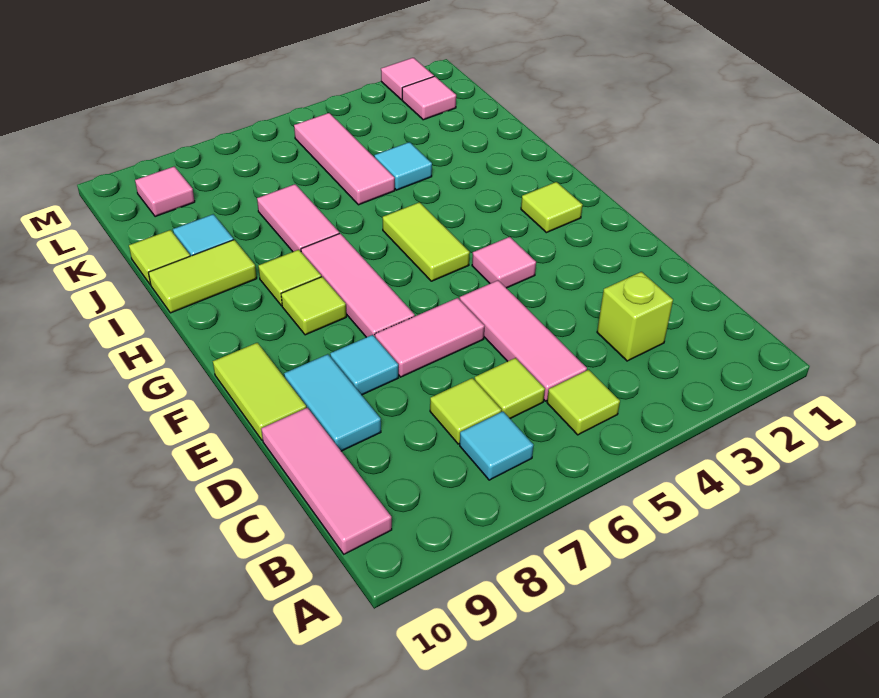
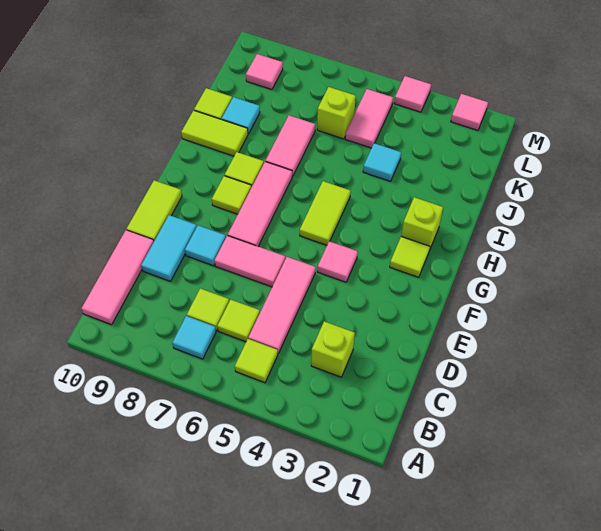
none -> lime brick H2 level 1
pink tile J5:L5 level 1 -> pink tile K5:L5 level 1
none -> lime brick K6 level 1
pink tile L2 level 1 -> pink tile M4 level 1

